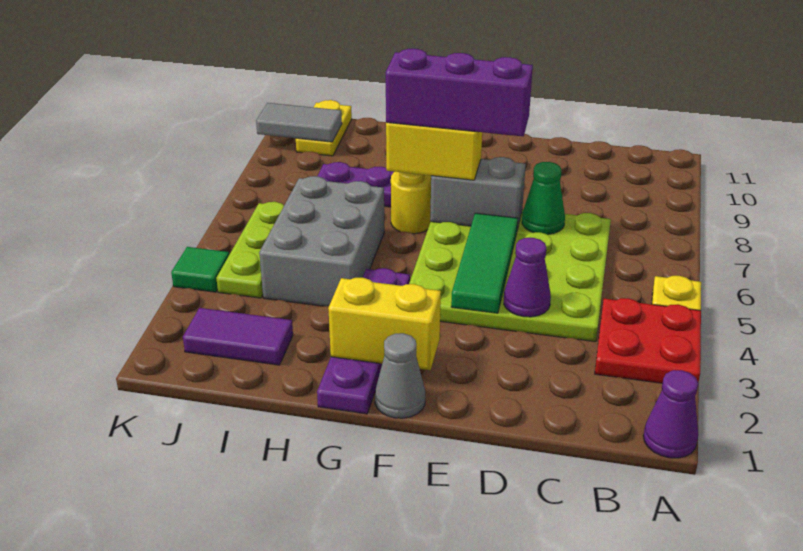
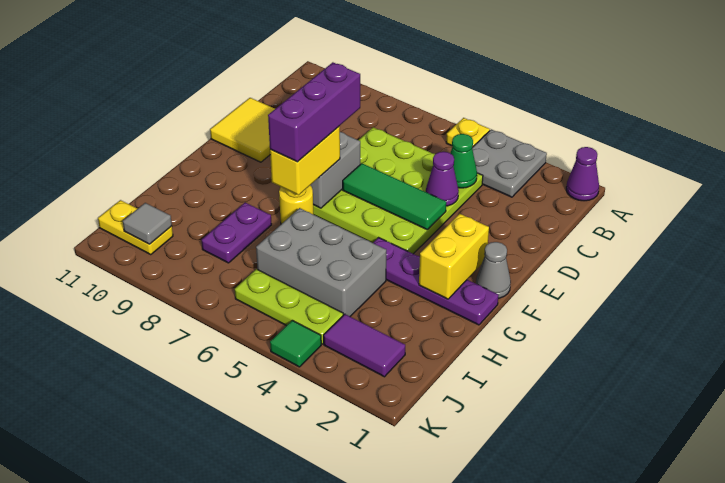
red plate A3:B4 level 1 -> grey plate A3:B4 level 1
green cone D7 level 2 -> green cone C4 level 2
none -> yellow tile D10:E11 level 1
purple tile I2:J2 level 1 -> purple tile J2:J3 level 1
grey tile J10:K10 level 2 -> grey tile J10 level 2

